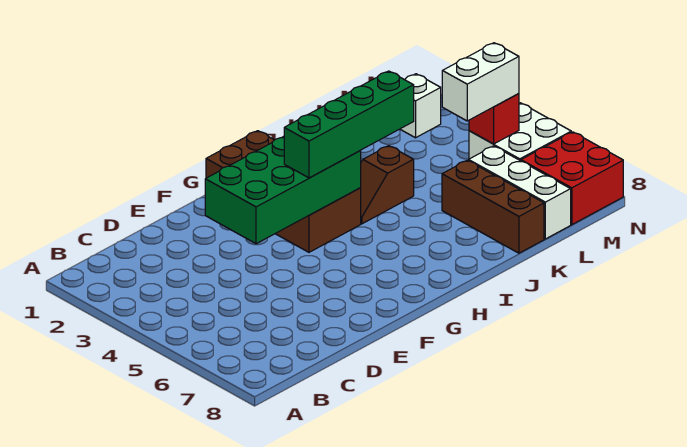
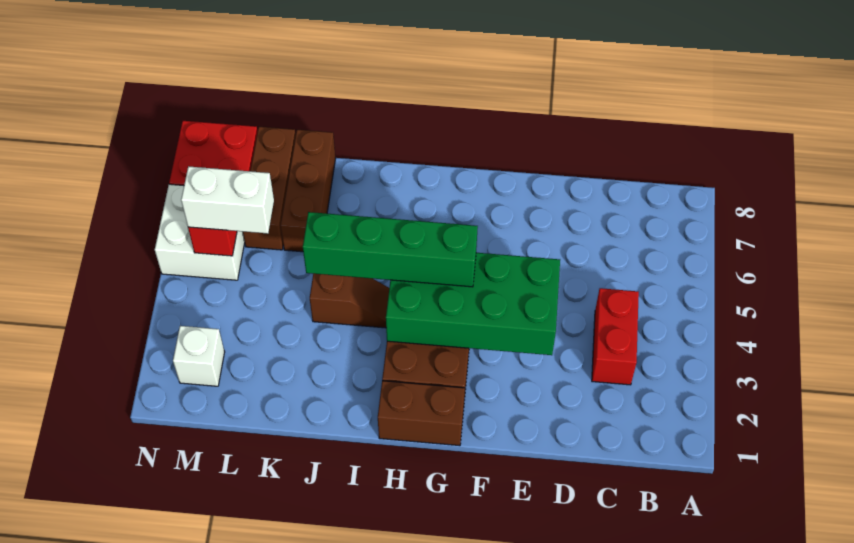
none -> red brick C3:C4 level 1
white brick L6:L8 level 1 -> brown brick L6:L8 level 1

